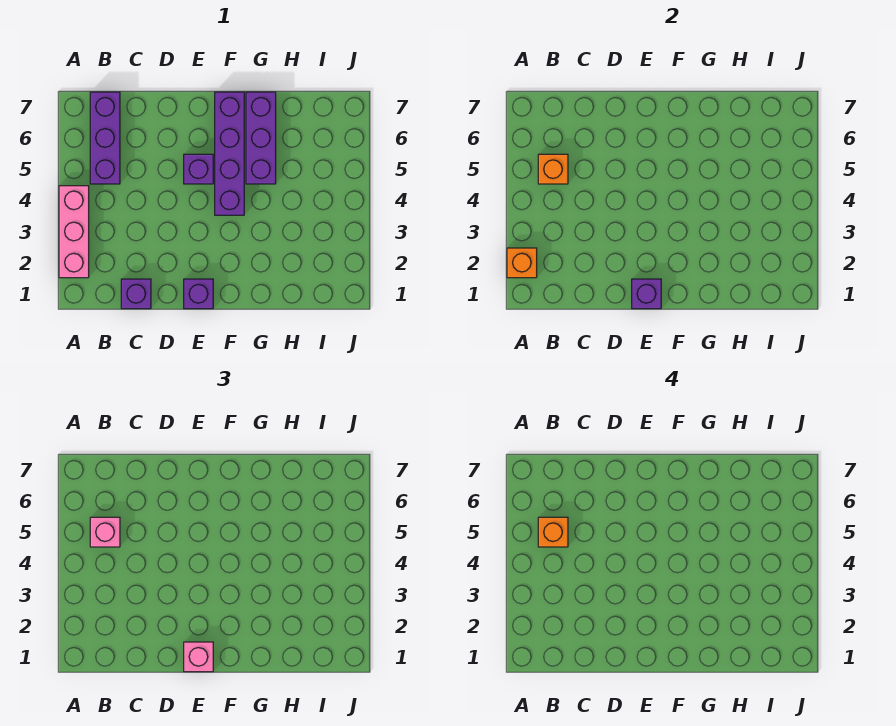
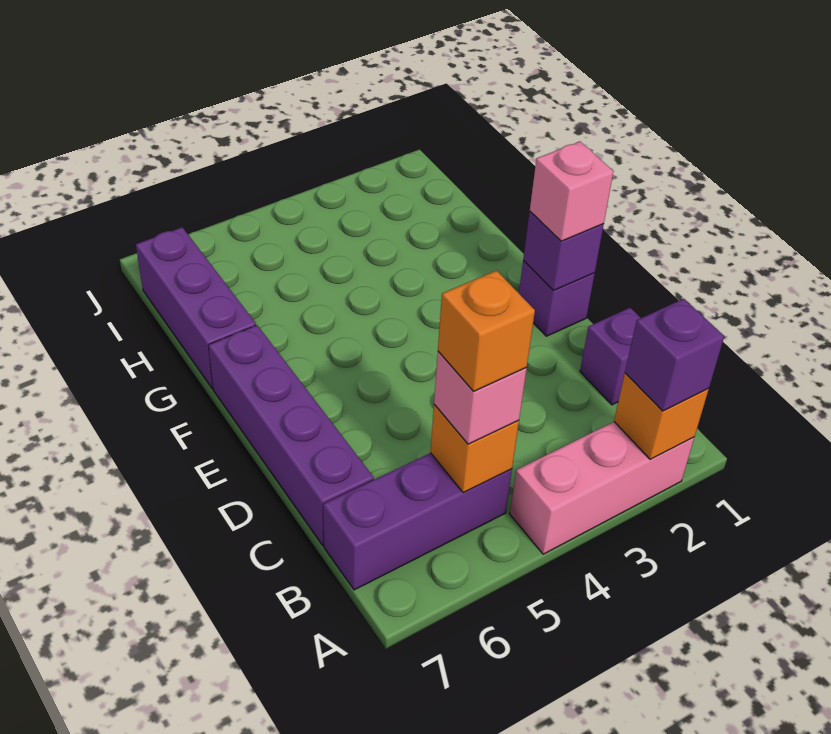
purple brick E5 level 1 -> purple brick A2 level 3
purple brick F4:F7 level 1 -> purple brick C7:F7 level 1
purple brick G5:G7 level 1 -> purple brick G7:I7 level 1

